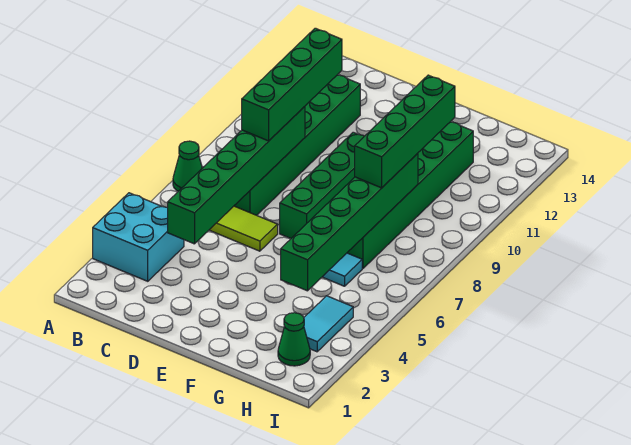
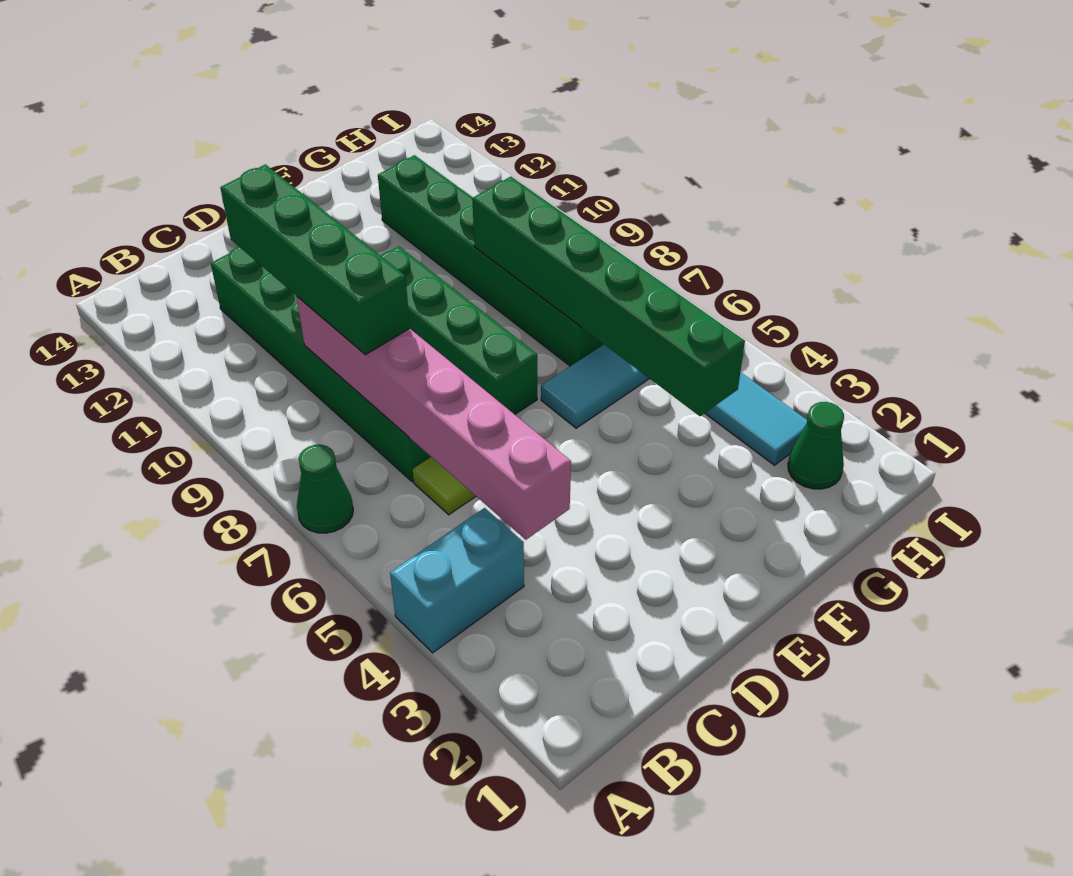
cyan brick A3:B4 level 1 -> cyan brick A4:B4 level 1
green brick C4:C9 level 2 -> pink brick C4:C9 level 2
green brick G8:G11 level 3 -> none

